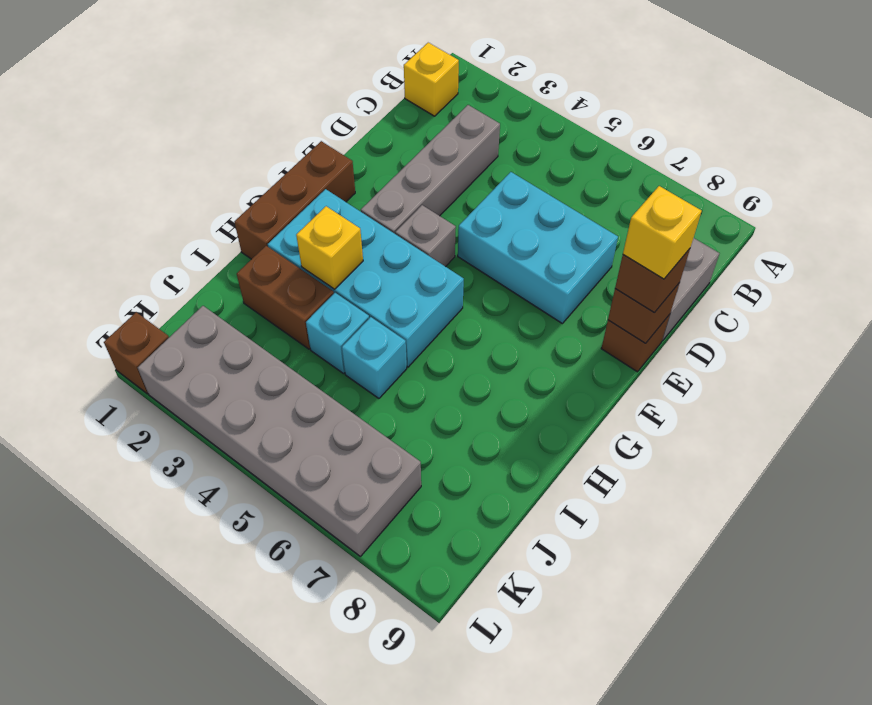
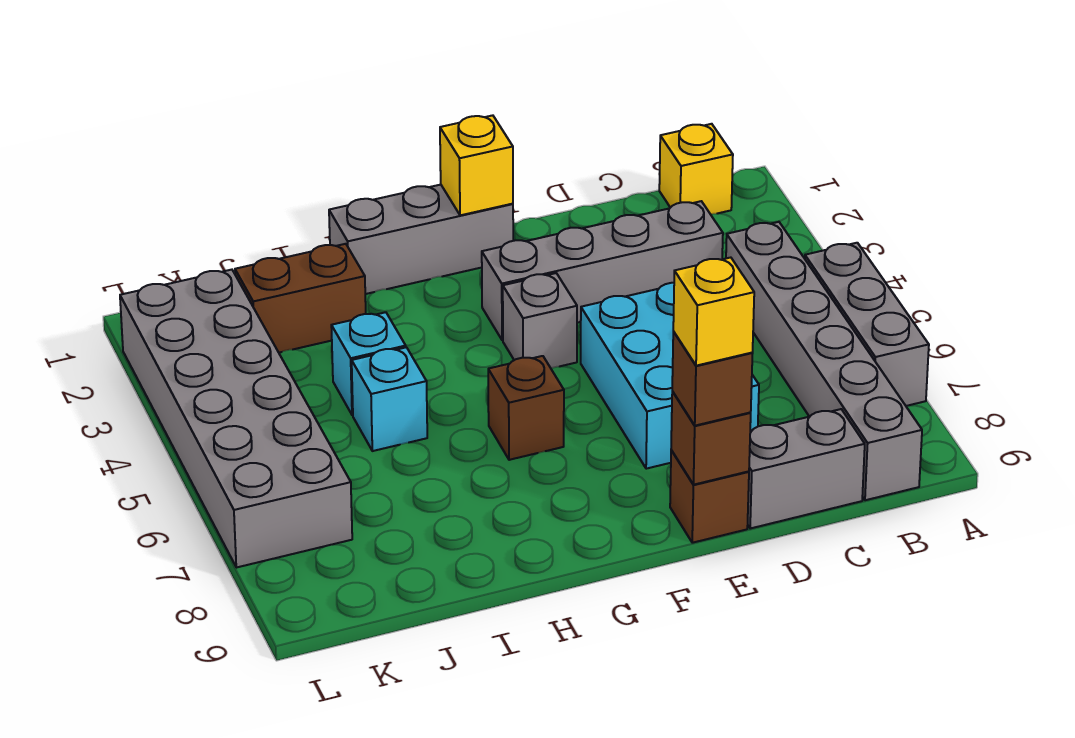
none -> grey brick A5:A7 level 1
none -> grey brick B4:B9 level 1
brown brick F1:H1 level 1 -> grey brick F1:H1 level 1
cyan brick G2:H5 level 1 -> none
yellow brick H3 level 2 -> yellow brick F1 level 2
brown brick I2:I3 level 1 -> brown brick I2:J2 level 1
brown brick L1 level 1 -> brown brick G6 level 1

